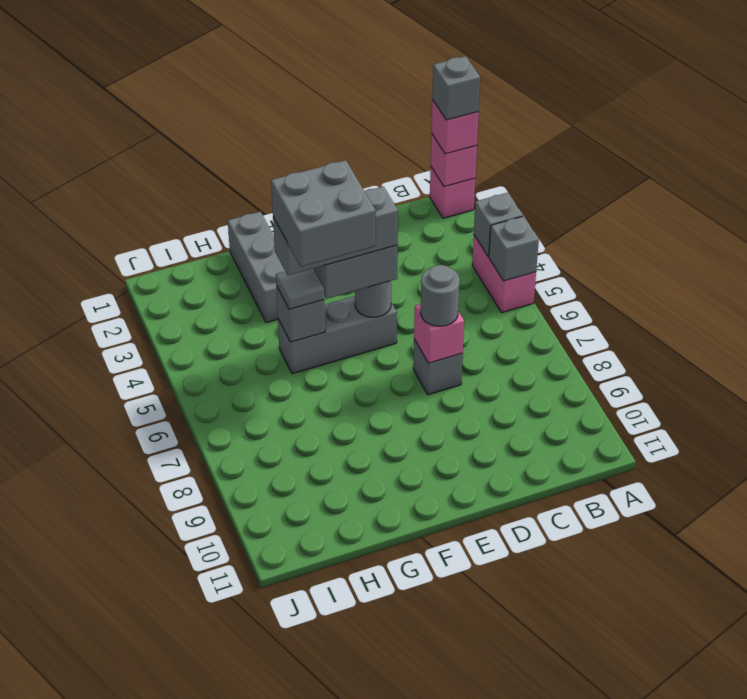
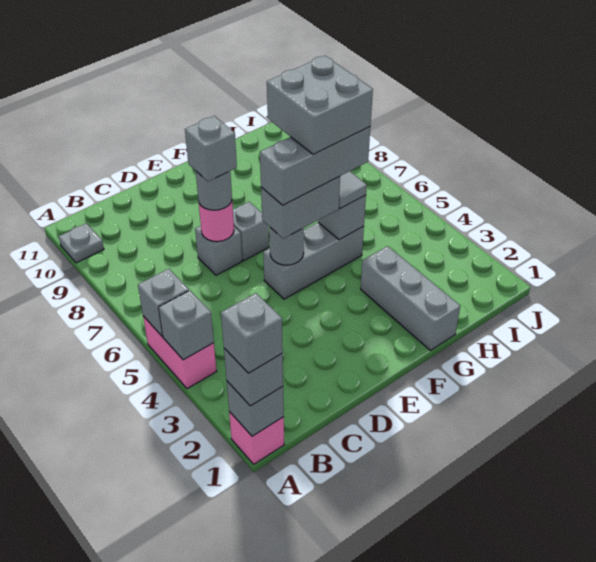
pink brick A1 level 2 -> grey brick A1 level 2
pink brick A1 level 3 -> grey brick A1 level 3
none -> grey plate A10 level 1
pink brick D7 level 2 -> pink round brick D7 level 2
none -> grey brick D7 level 4
none -> grey brick E7 level 1

